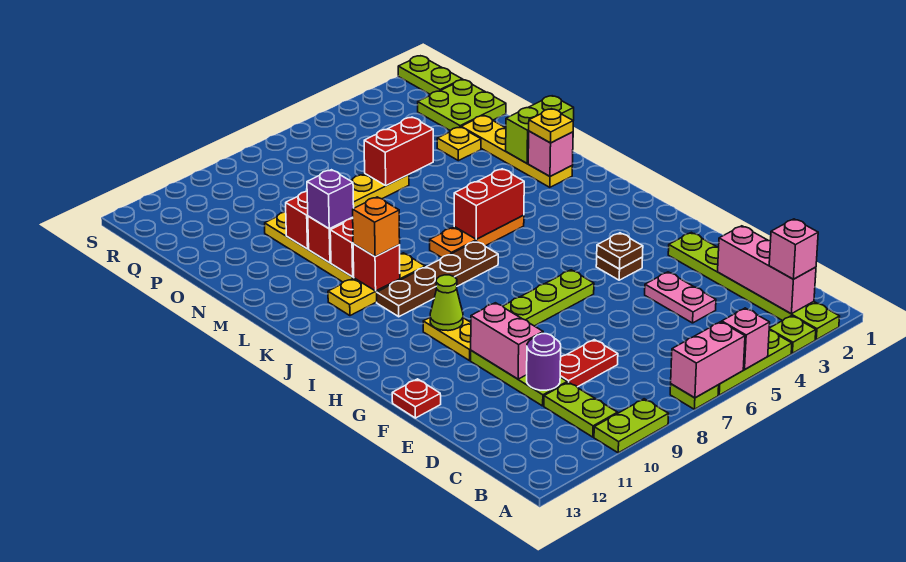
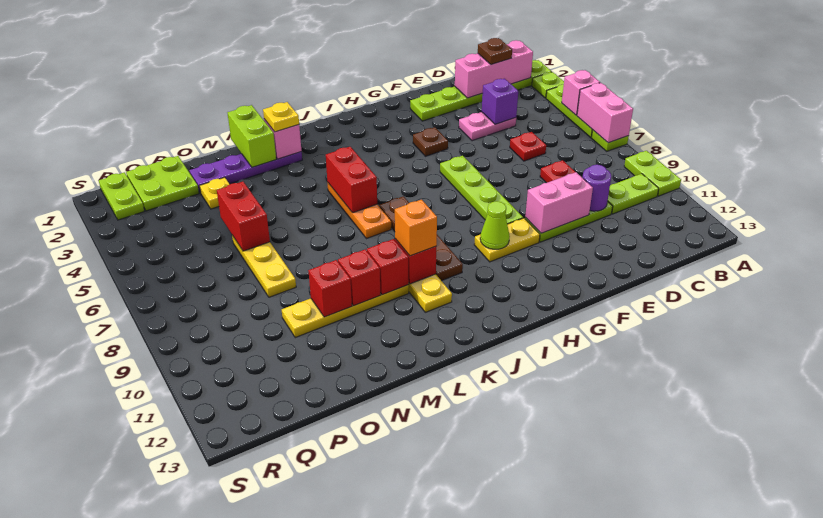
pink brick B2 level 3 -> none
red plate F13 level 1 -> red plate D6 level 1
brown plate G4 level 2 -> brown plate C2 level 3
yellow plate L2:O2 level 1 -> purple plate L2:O2 level 1
purple brick M10 level 3 -> purple brick D4 level 2
lime plate R1:S1 level 1 -> lime plate R1:R2 level 1

